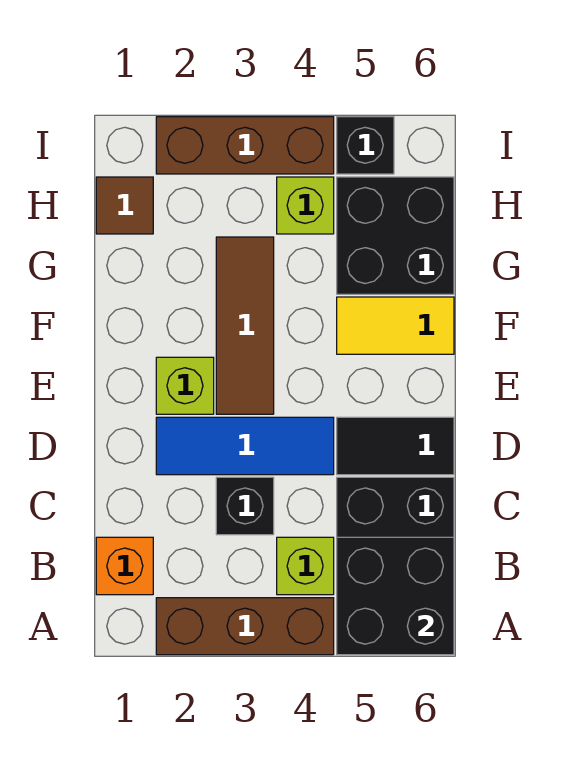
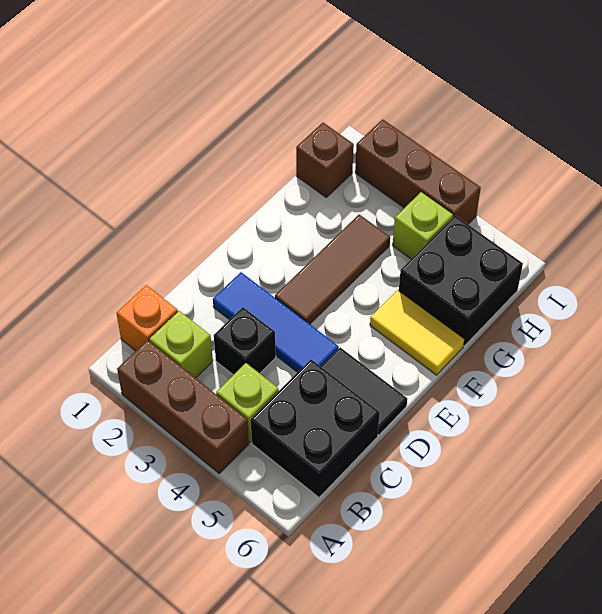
black brick A5:B6 level 2 -> none
lime brick E2 level 1 -> lime brick B2 level 1
brown tile H1 level 1 -> brown brick H1 level 1
black brick I5 level 1 -> none

